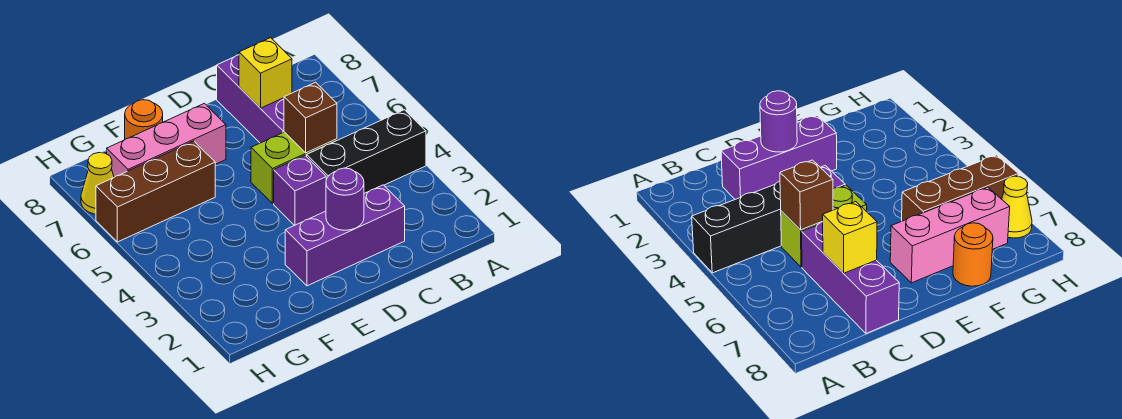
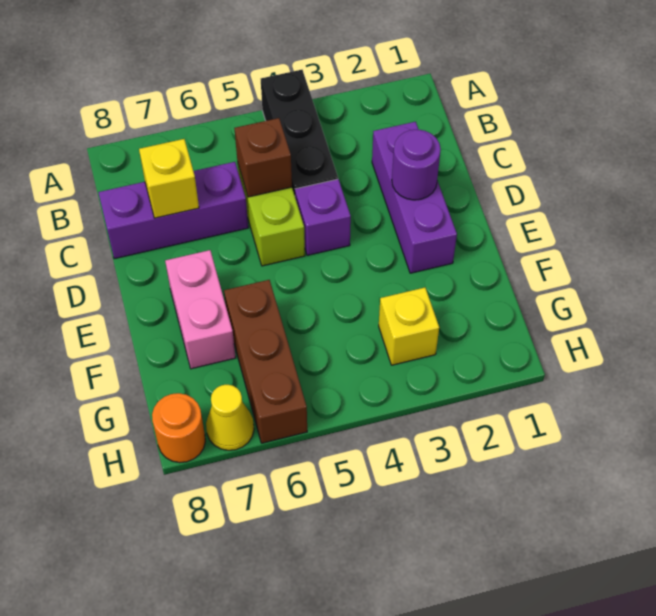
pink brick E7:G7 level 1 -> pink brick E7:F7 level 1
orange round brick F8 level 1 -> orange round brick H8 level 1
none -> yellow brick G3 level 1

